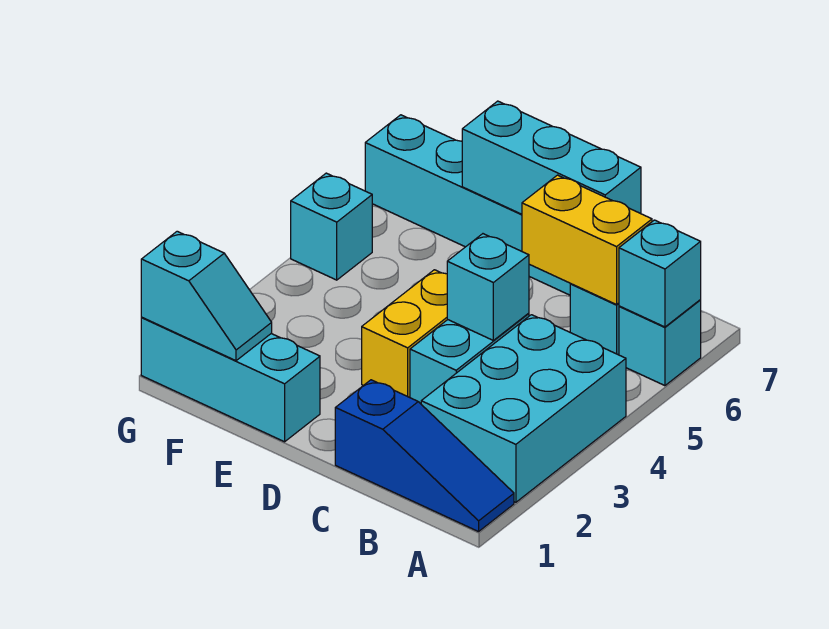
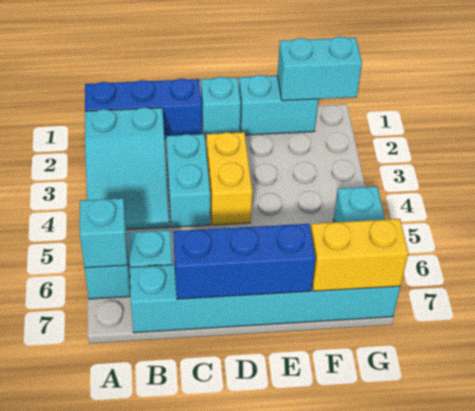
blue slope A1:C1 level 1 top C -> blue brick A1:C1 level 1
cyan brick A2:B4 level 1 -> cyan slope A2:B4 level 1 top 2
yellow brick B6:C6 level 2 -> yellow brick F7:G7 level 2
cyan brick C4 level 2 -> cyan brick D1 level 1
cyan brick C7:E7 level 2 -> blue brick C7:E7 level 2
cyan brick E1:G1 level 1 -> cyan brick E1:F1 level 1
cyan slope F1:G1 level 2 top G -> cyan brick F1:G1 level 2

